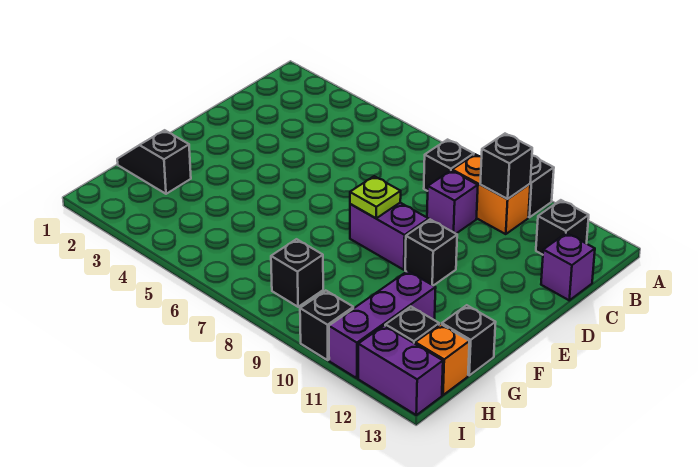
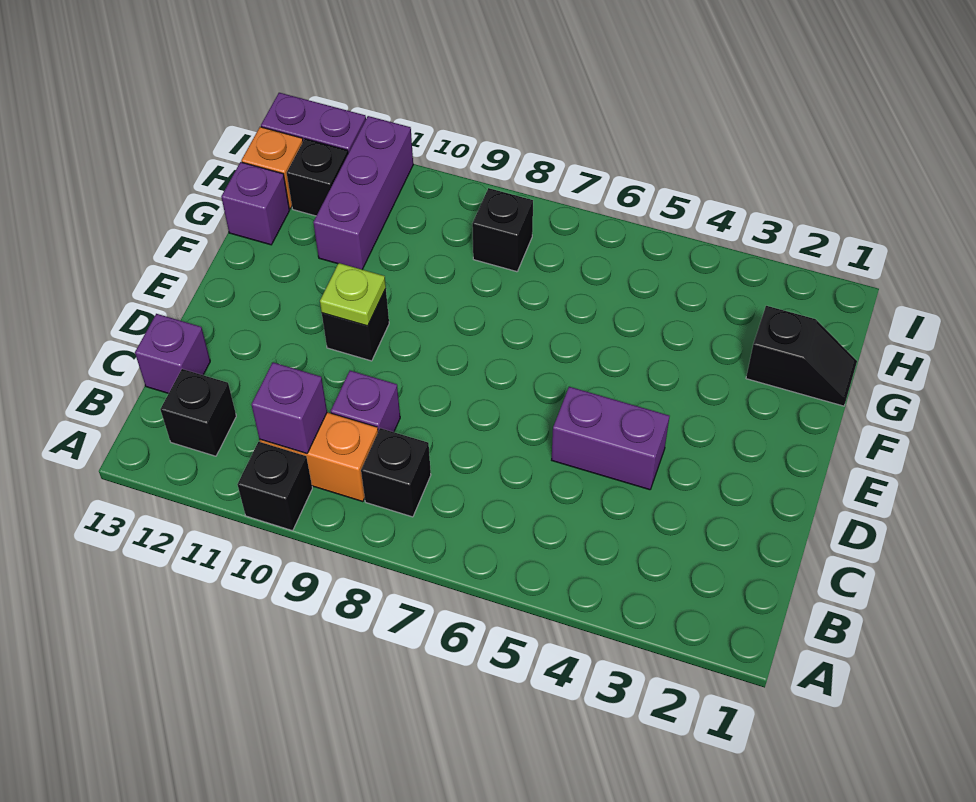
black brick B10 level 2 -> purple brick B10 level 2
purple brick E8:E9 level 1 -> purple brick D4:D5 level 1
lime plate E8 level 2 -> lime plate E10 level 2
black brick G13 level 1 -> purple brick G13 level 1
black brick I10 level 1 -> none

